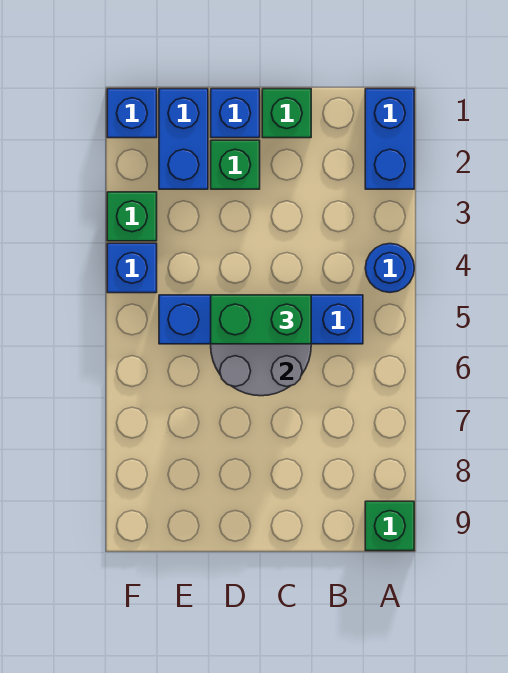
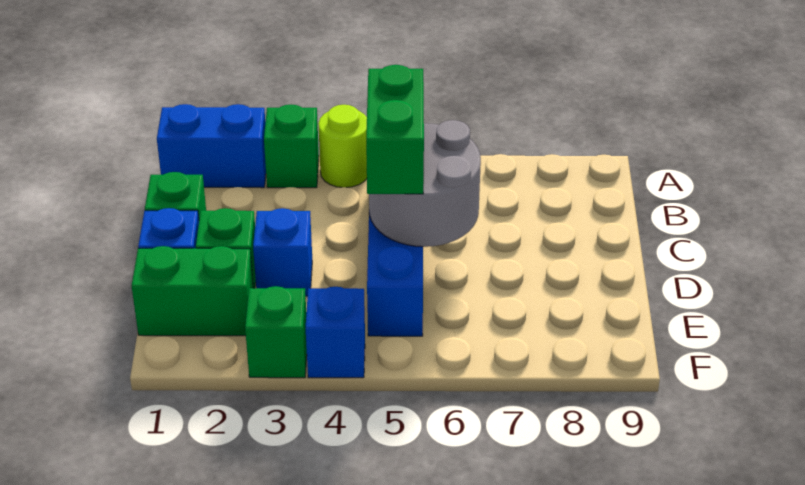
blue round brick A4 level 1 -> lime round brick A4 level 1
green brick A9 level 1 -> green brick A3 level 1
blue brick E1:E2 level 1 -> green brick E1:E2 level 1
blue brick F1 level 1 -> blue brick D3 level 1

